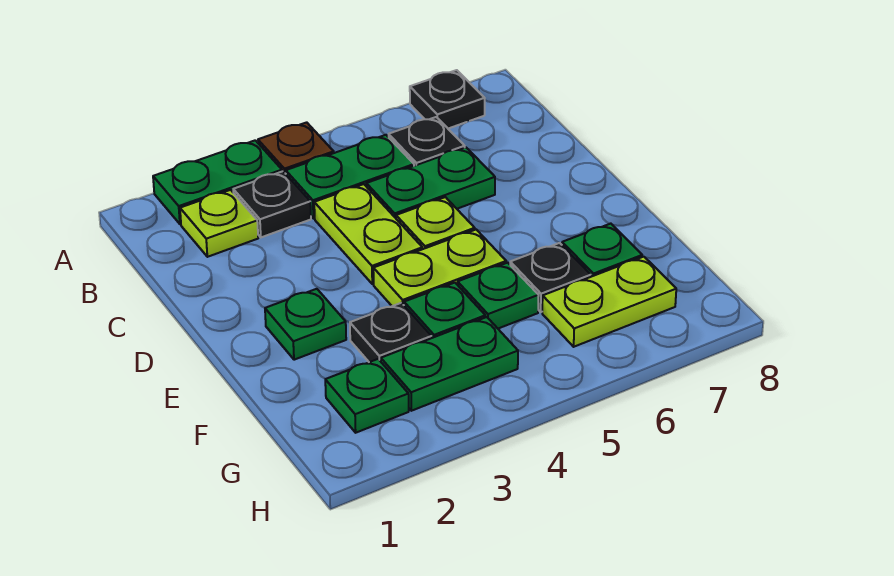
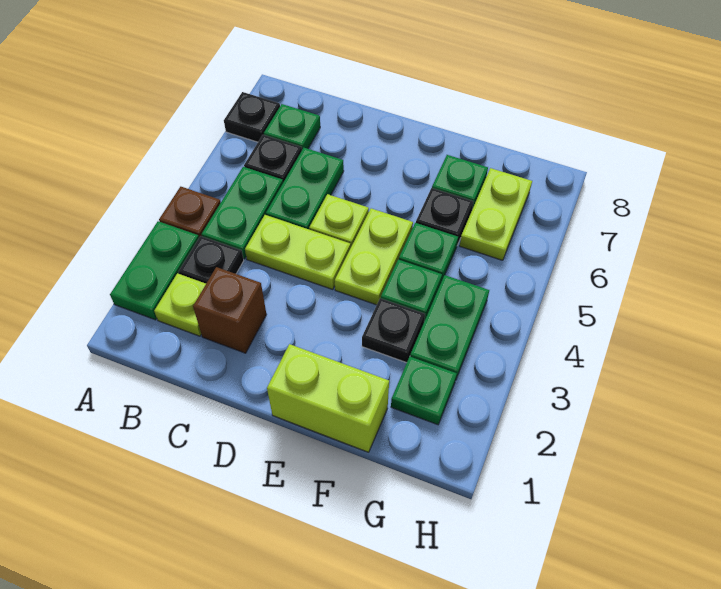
none -> brown brick C2 level 1
none -> lime brick E1:F1 level 1
green plate E2 level 1 -> green plate B7 level 1

